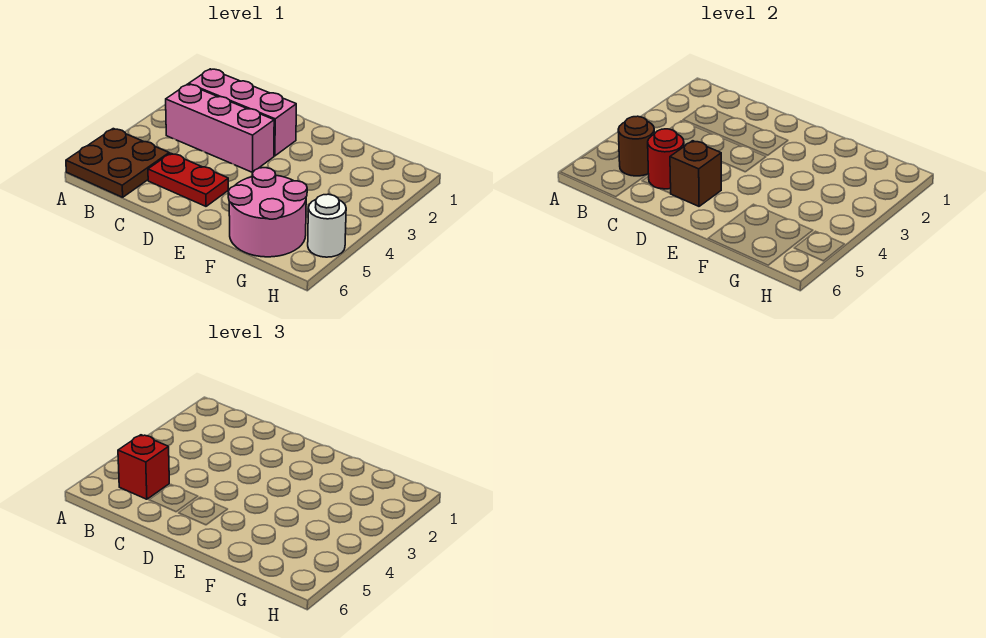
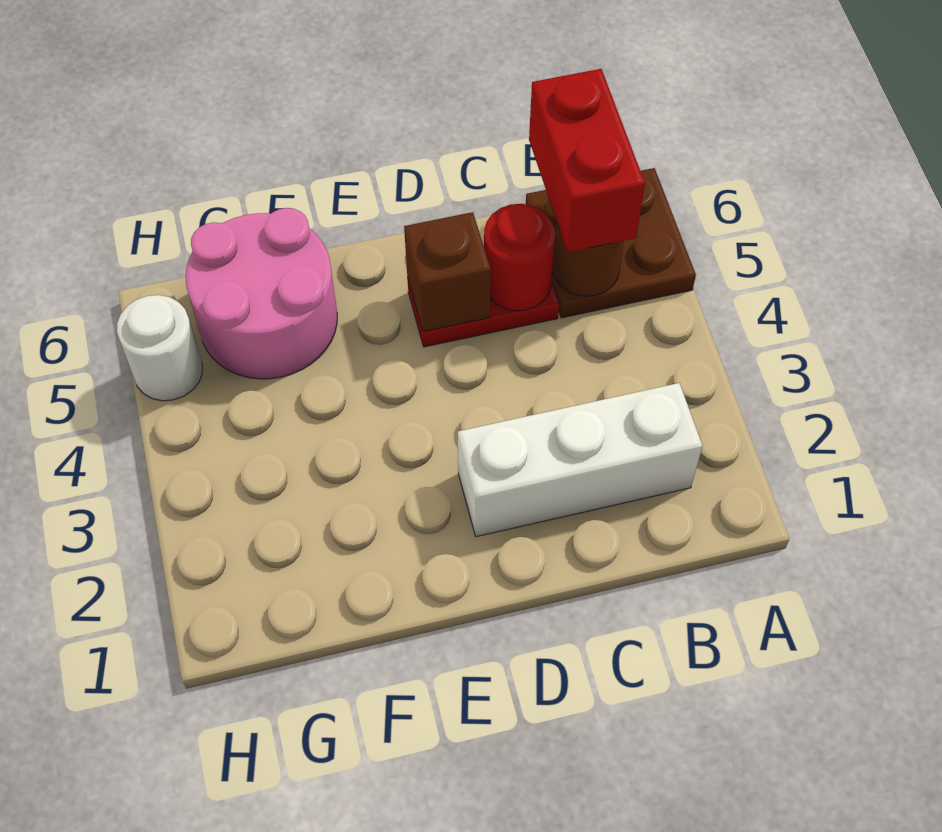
pink brick B2:D2 level 1 -> white brick B2:D2 level 1
pink brick B3:D3 level 1 -> none
red brick B5 level 3 -> red brick B5:B6 level 3

